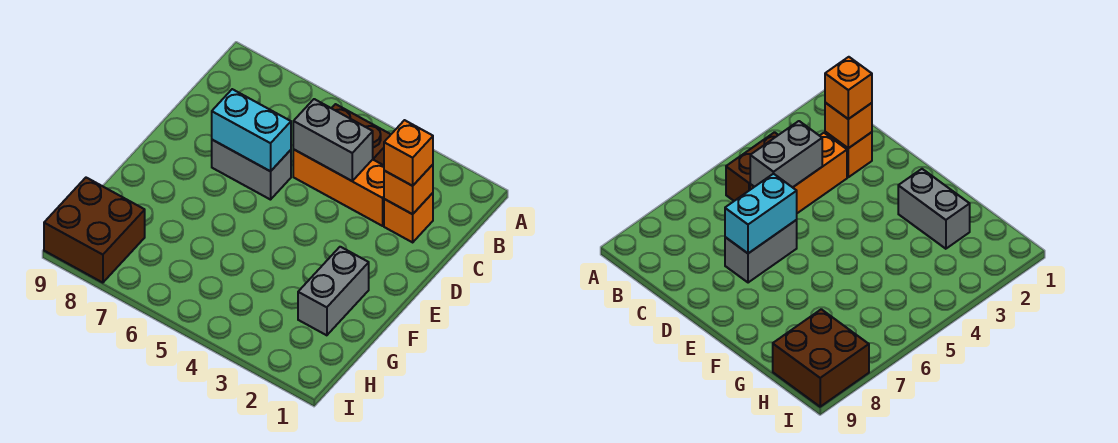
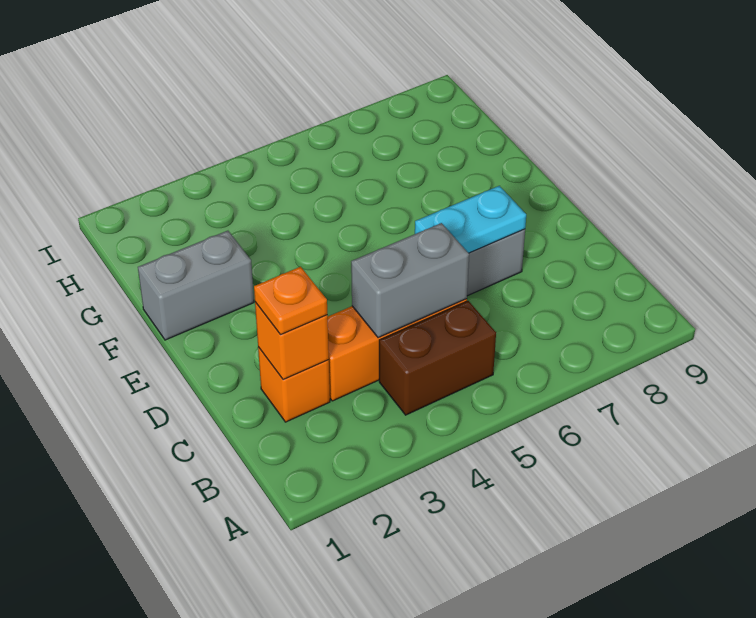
orange brick C2 level 3 -> orange plate C2 level 3
cyan brick D6:D7 level 2 -> cyan plate D6:D7 level 2
grey brick F2:G2 level 1 -> grey brick F1:F2 level 1
brown brick H8:I9 level 1 -> none

